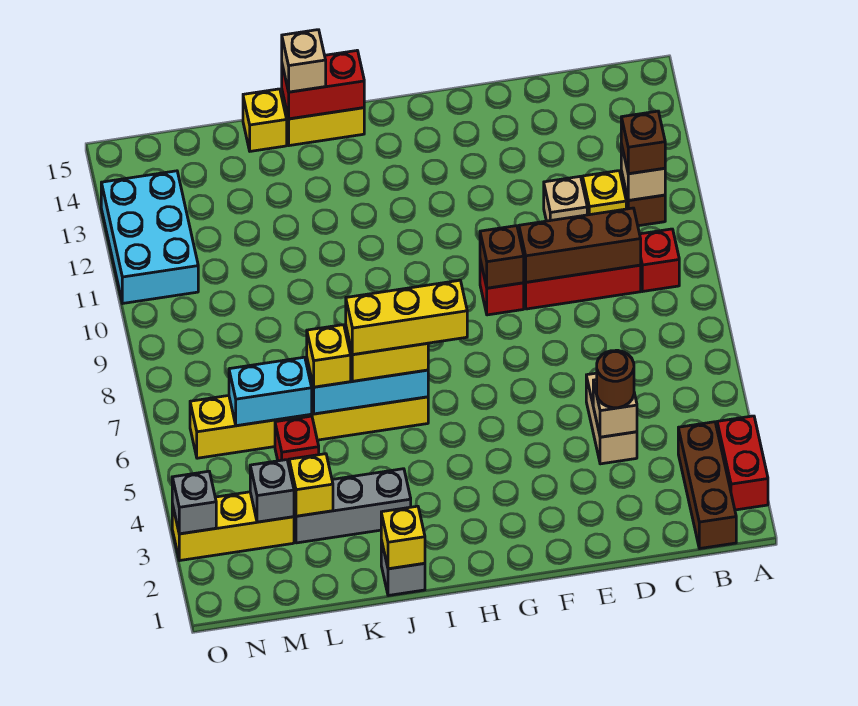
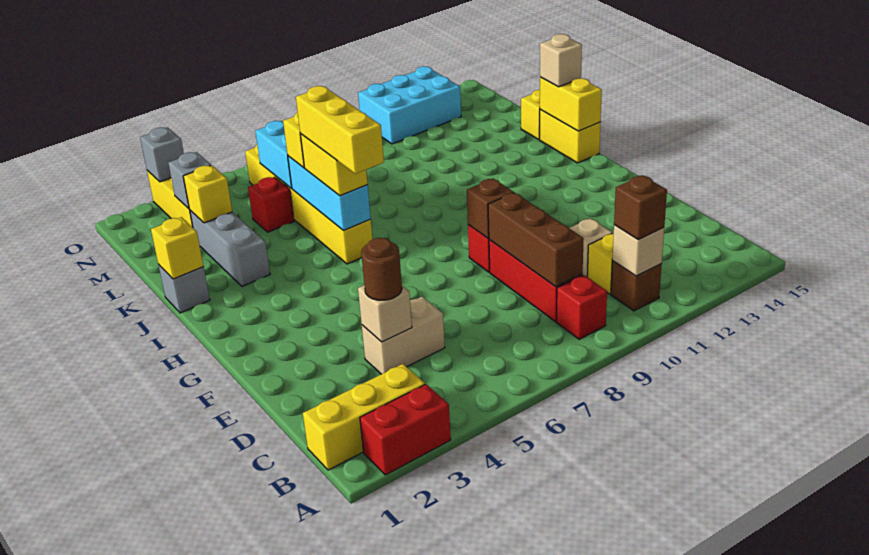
brown brick B1:B3 level 1 -> yellow brick B1:B3 level 1
red brick I15:J15 level 2 -> yellow brick I15:J15 level 2

